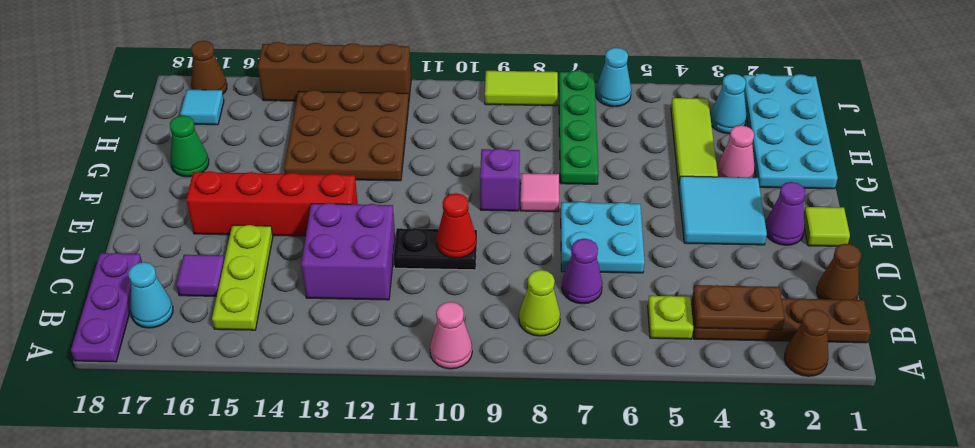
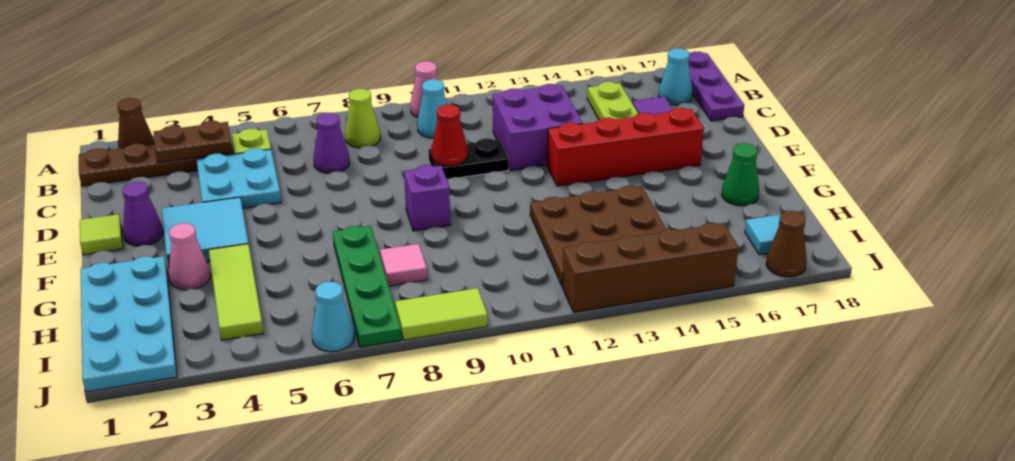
brown cone C1 level 1 -> none
cyan plate D6:E7 level 1 -> cyan plate C4:D5 level 1
pink tile F8 level 1 -> pink tile H8 level 1
cyan cone I3 level 1 -> cyan cone B10 level 1

